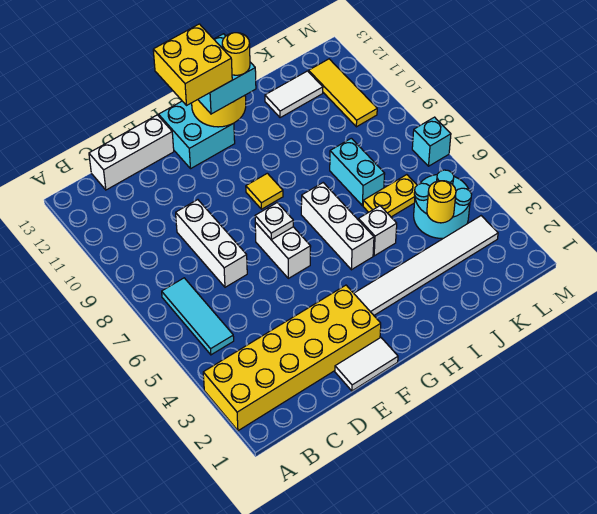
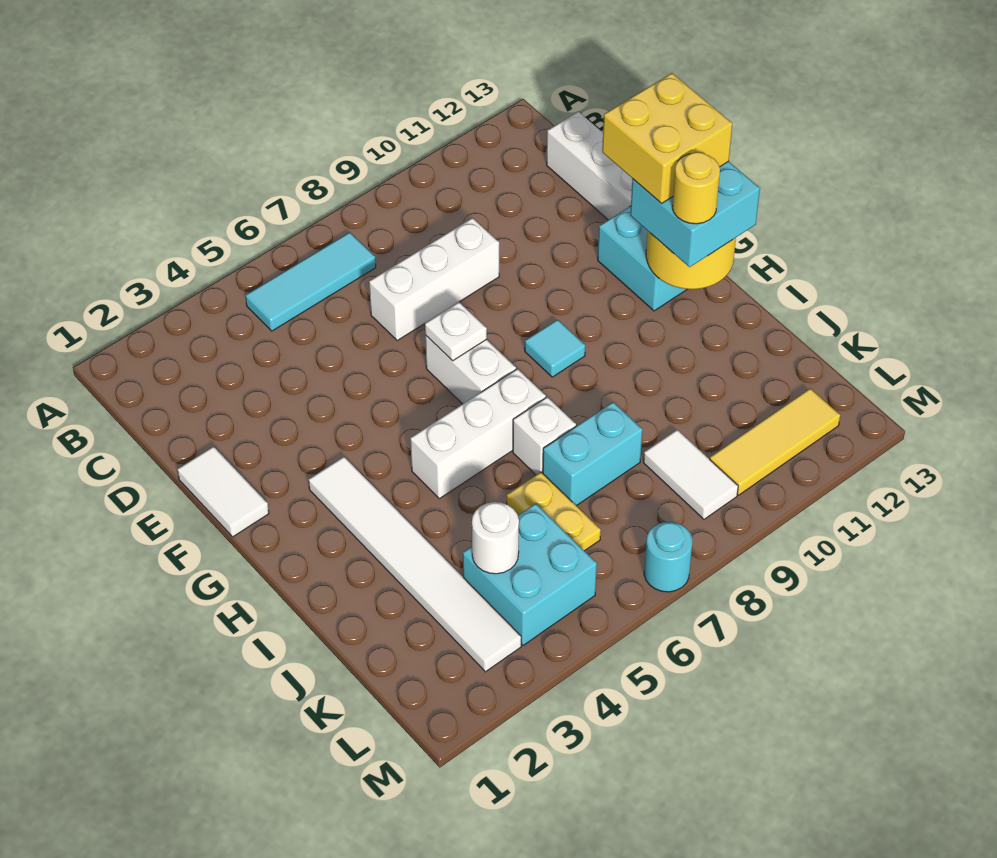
yellow brick A2:F3 level 1 -> none
white brick F6:F7 level 1 -> white brick F7:G7 level 1
yellow tile G9 level 1 -> cyan tile G9 level 1
white brick I5 level 1 -> white brick I7 level 1
white tile J12:K12 level 1 -> white tile K9:L9 level 1
cyan round brick K4:L5 level 1 -> cyan brick K4:L5 level 1
yellow round brick K4 level 2 -> white round brick K4 level 2
cyan brick M7 level 1 -> cyan round brick M7 level 1

